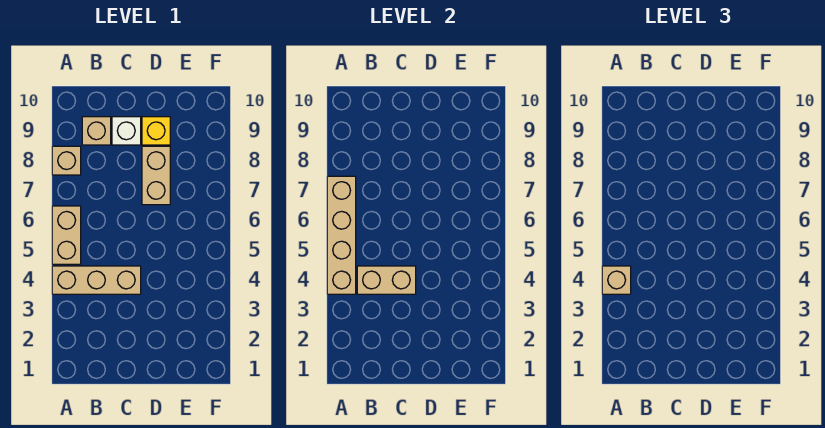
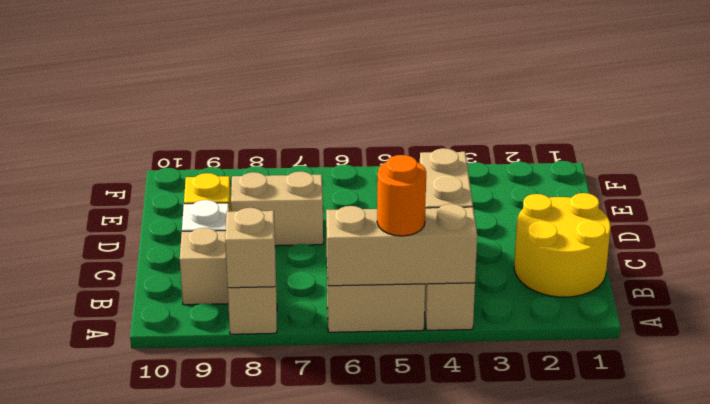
tan brick A4:A7 level 2 -> tan brick A4:A6 level 2
tan brick A4 level 3 -> tan brick A8 level 2
none -> orange round brick A5 level 3
none -> yellow round brick B1:C2 level 1

